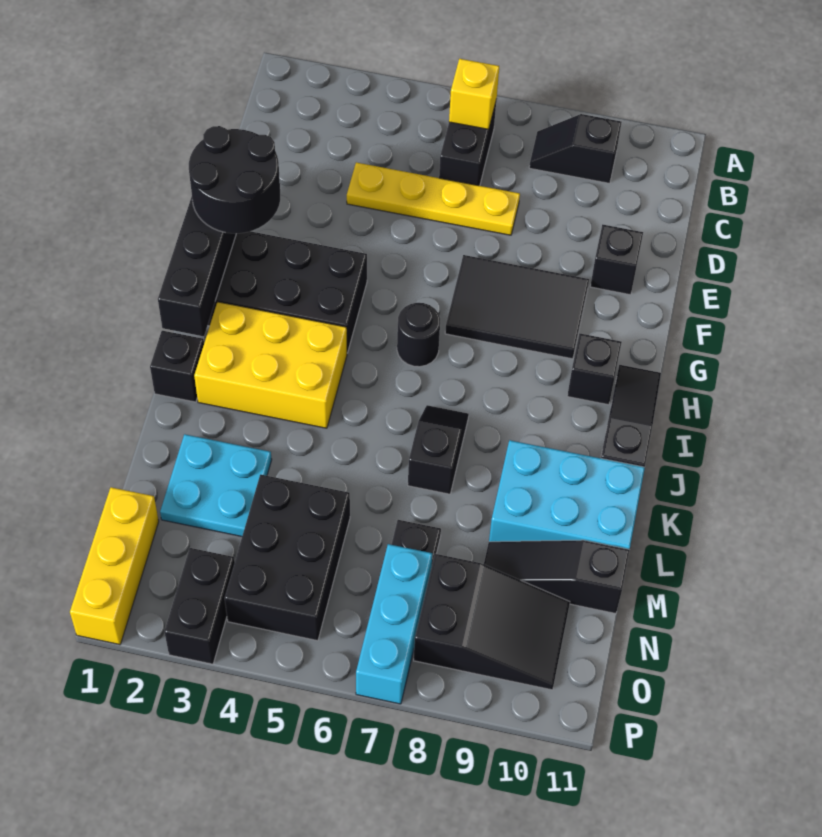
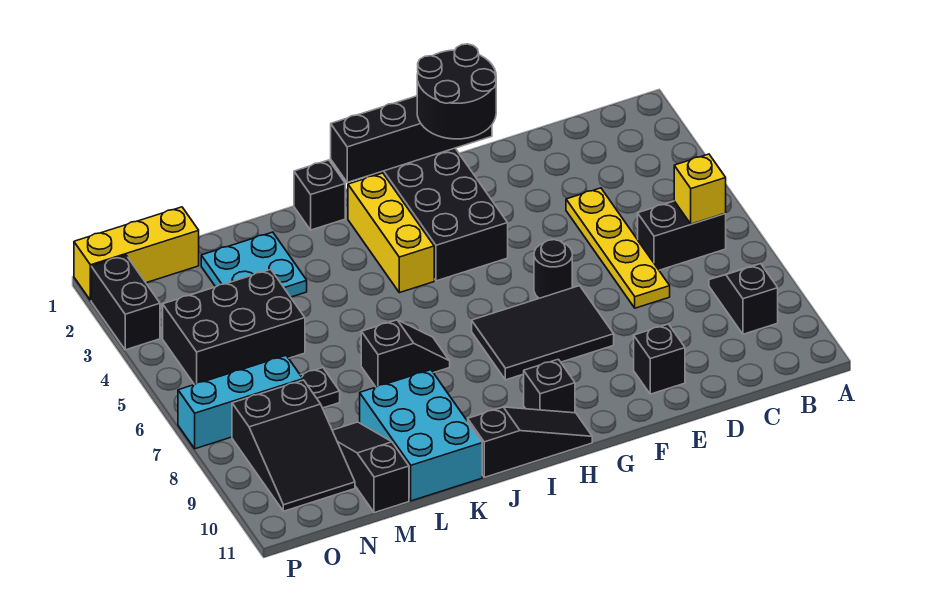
black tile F7:G9 level 1 -> black tile F7:H8 level 1
black round brick H6 level 1 -> black round brick F6 level 1
yellow brick I2:J4 level 1 -> yellow brick I2:I4 level 1
black brick O3:P3 level 1 -> black brick P2:P3 level 1

